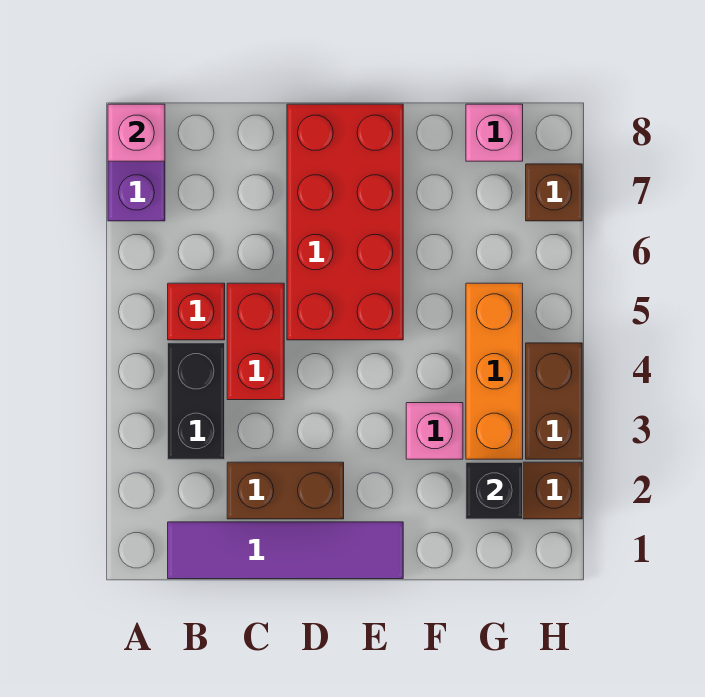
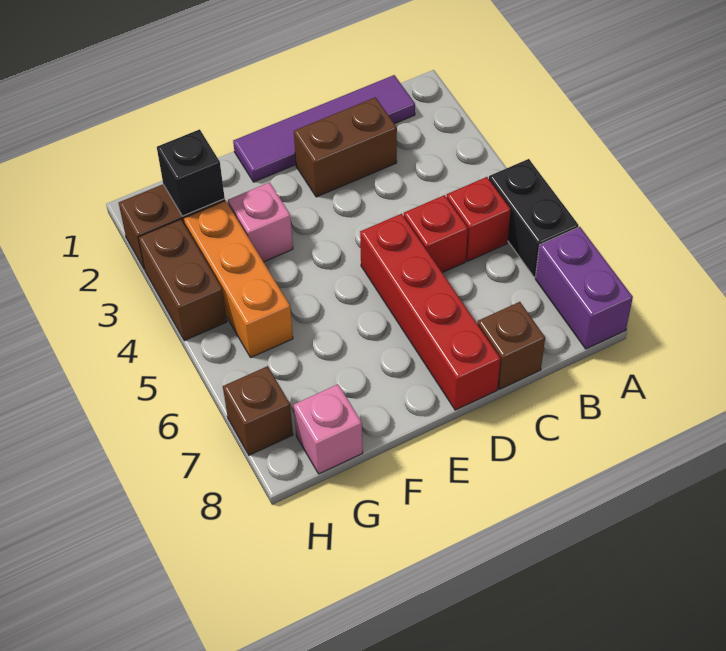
pink brick A8 level 2 -> none
black brick B3:B4 level 1 -> black brick A5:A6 level 1
red brick C4:C5 level 1 -> red brick C5 level 1
none -> brown brick C8 level 1
red brick D5:E8 level 1 -> red brick D5:D8 level 1

